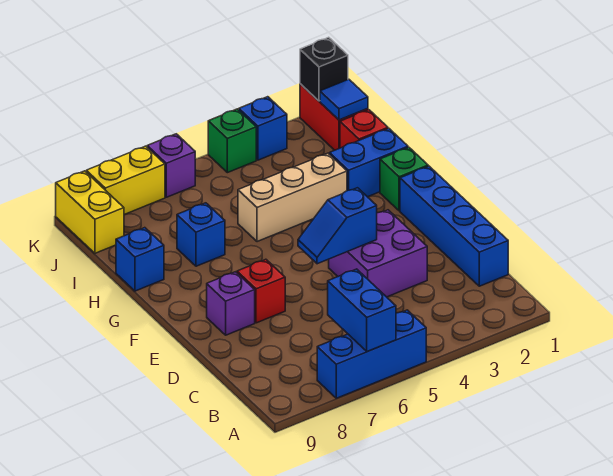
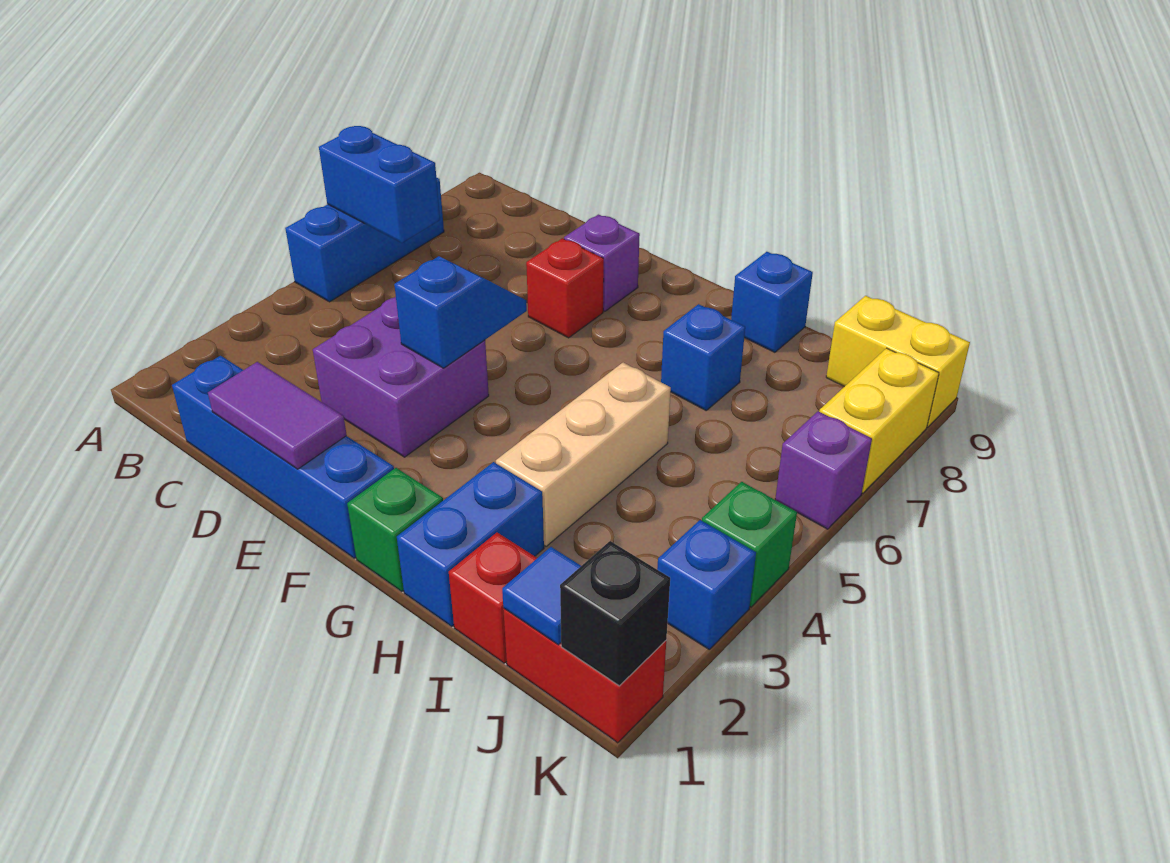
none -> purple tile D1:E1 level 2

